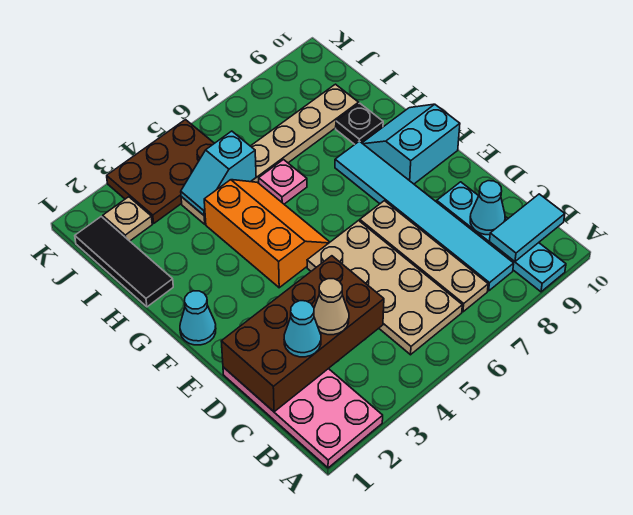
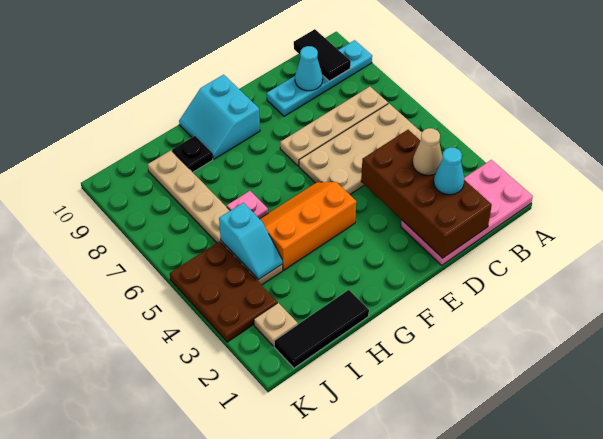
cyan tile B8:G8 level 1 -> none
cyan tile B9:B10 level 2 -> black tile B9:B10 level 2
cyan cone F1 level 1 -> none

